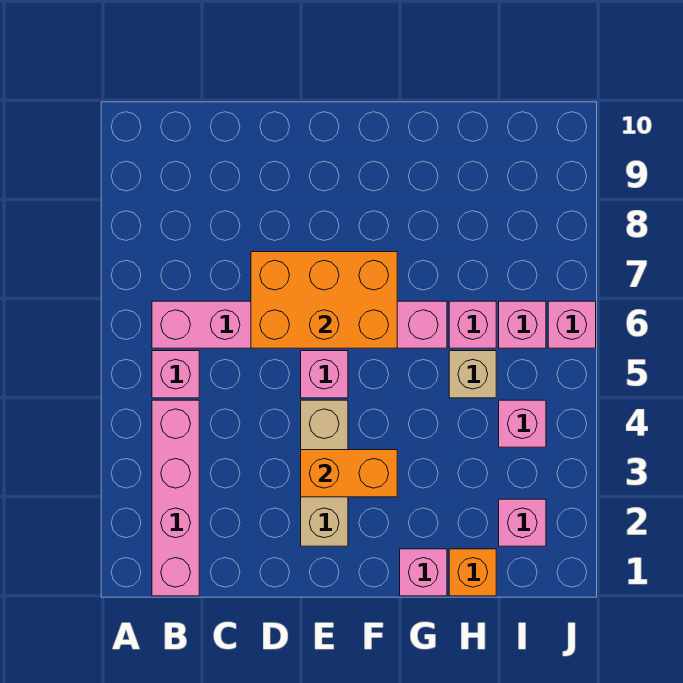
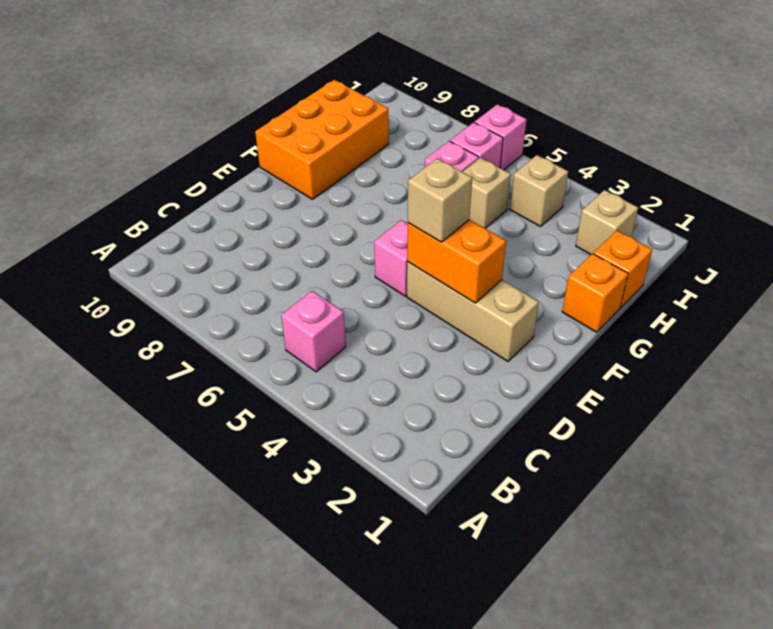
pink brick B1:B4 level 1 -> none
pink brick B6:G6 level 1 -> none
orange brick D6:F7 level 2 -> orange brick F9:H10 level 1
orange brick E3:F3 level 2 -> orange brick E3:E4 level 2
none -> tan brick E4 level 3
pink brick G1 level 1 -> orange brick G1 level 1
pink brick I2 level 1 -> tan brick I2 level 1
pink brick I4 level 1 -> tan brick I4 level 1

